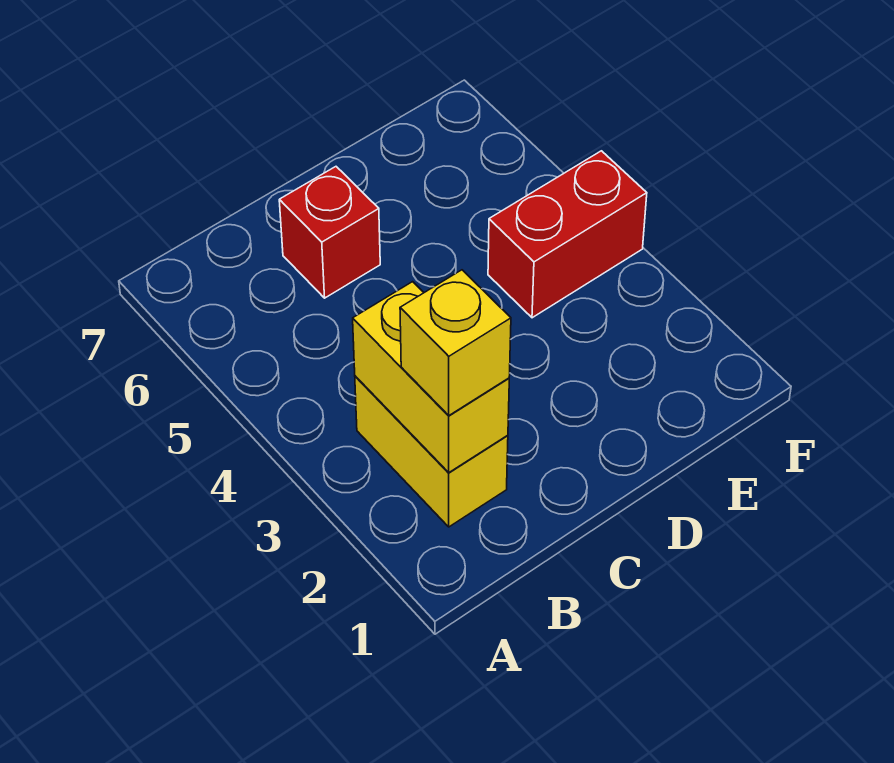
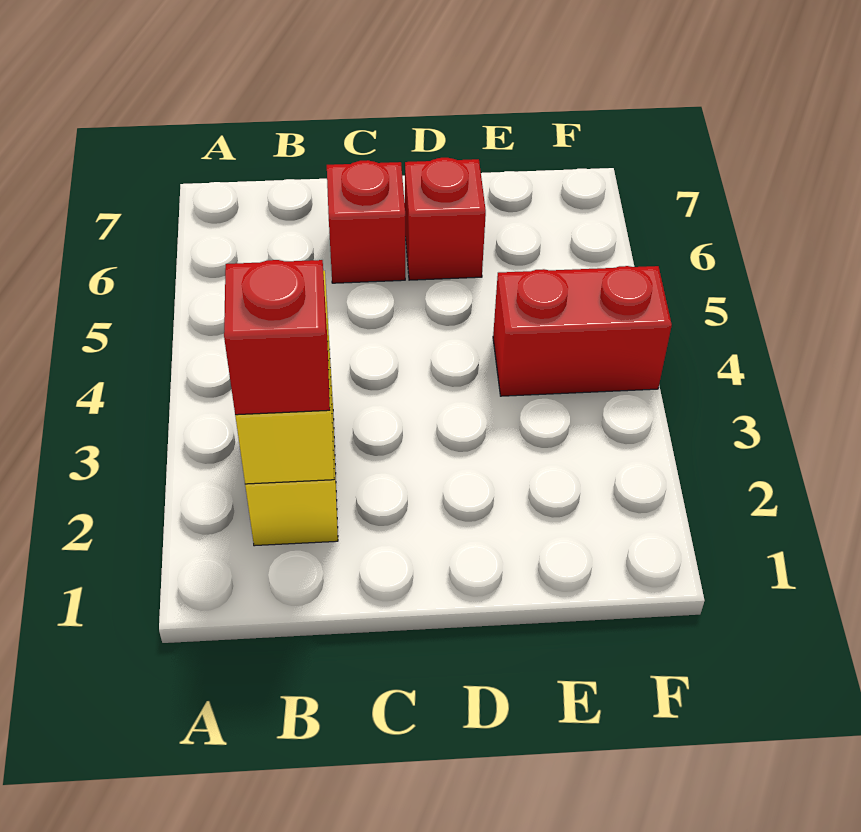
yellow brick B2 level 3 -> red brick B2 level 3
none -> red brick D6 level 1

